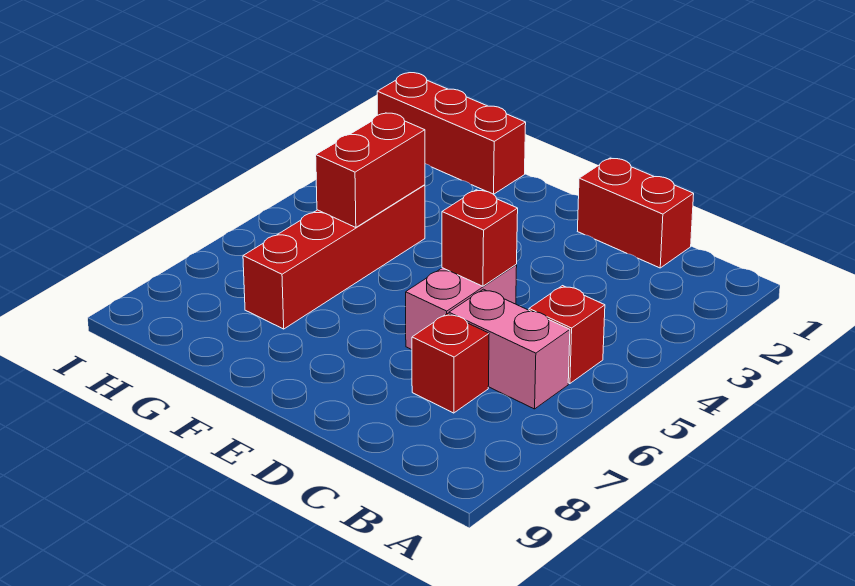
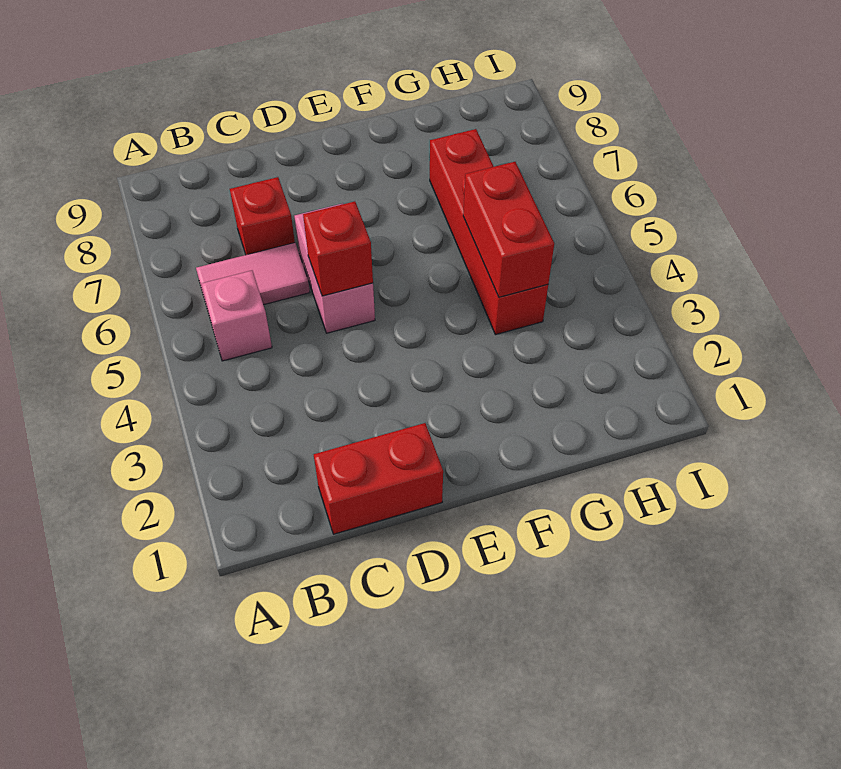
red brick B5 level 1 -> pink brick B5 level 1
pink brick B6:C6 level 1 -> pink tile B6:C6 level 1
red brick G1:I1 level 1 -> none

